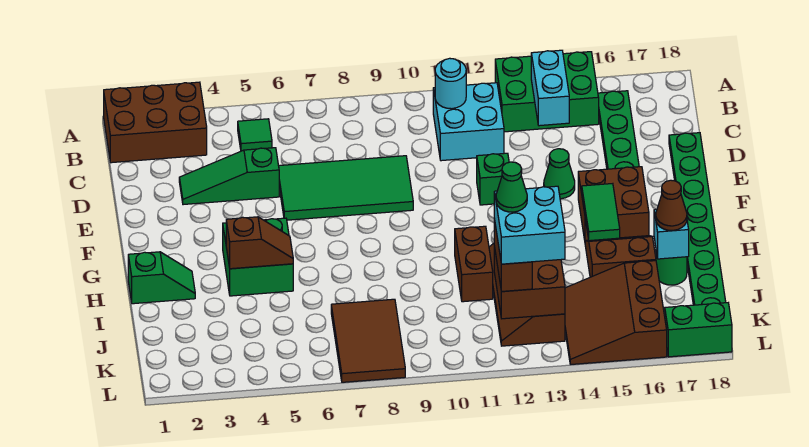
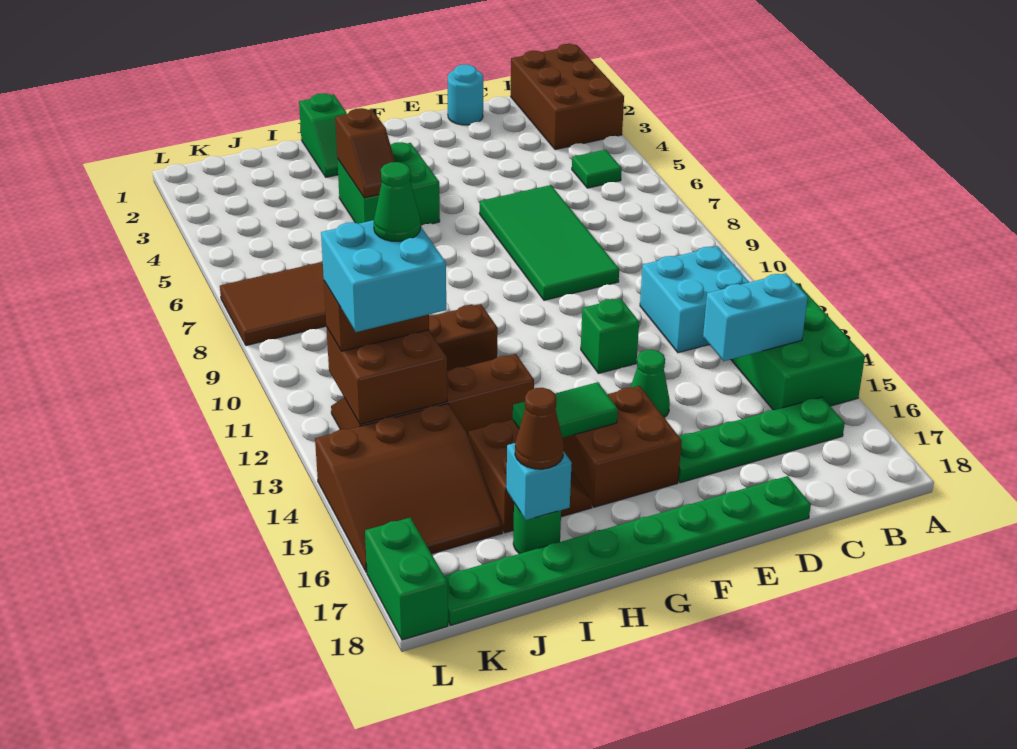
cyan round brick B11 level 2 -> cyan round brick D1 level 1
green slope D3:D5 level 1 top 5 -> none
brown slope J14:L16 level 1 top 16 -> brown slope J14:L16 level 1 top 14

